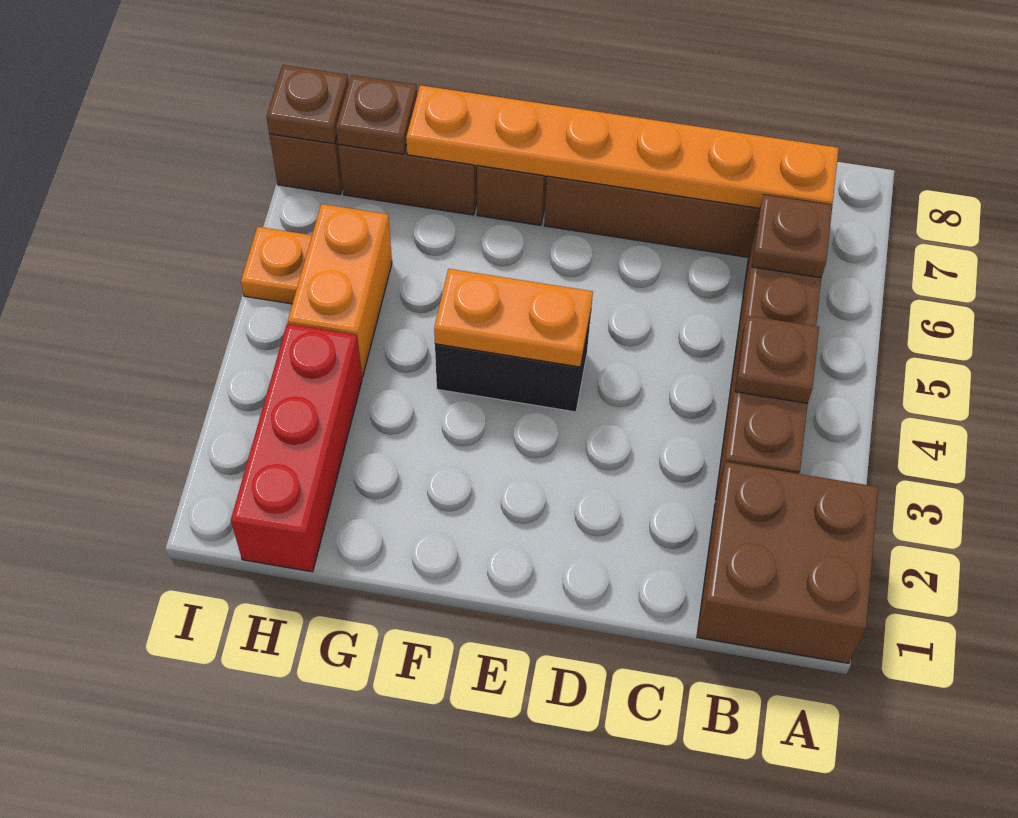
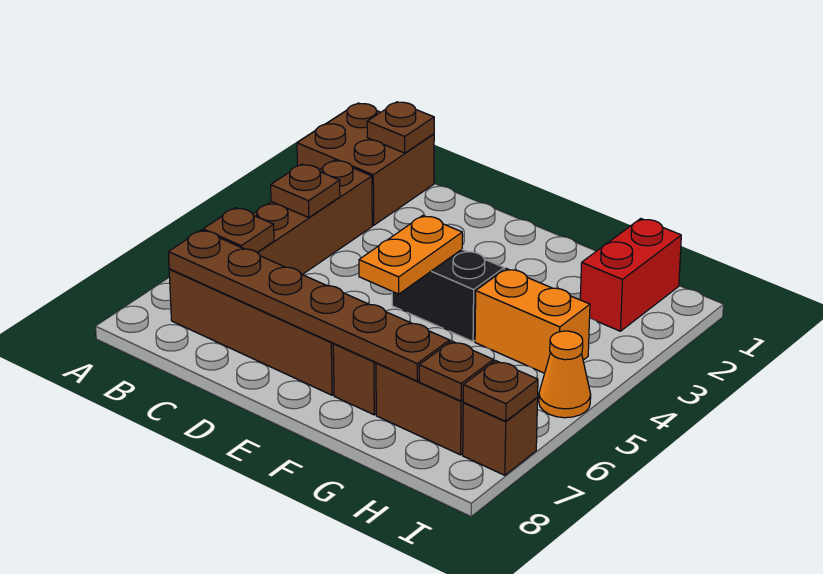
none -> brown plate B1 level 2
orange plate B7:G7 level 2 -> brown plate B7:G7 level 2
orange plate E4:F4 level 2 -> orange plate E4:E5 level 2
red brick H1:H3 level 1 -> red brick H1:H2 level 1
orange brick H4:H5 level 1 -> orange brick G4:H4 level 1
orange plate I5 level 1 -> orange cone I5 level 1

